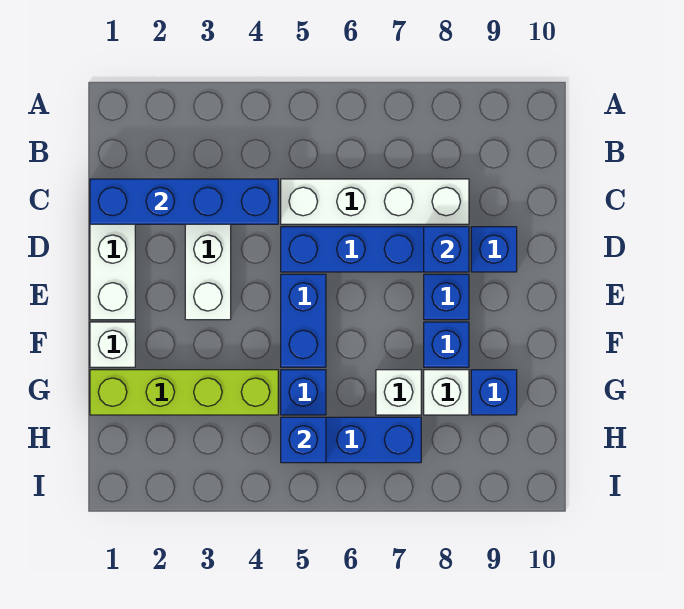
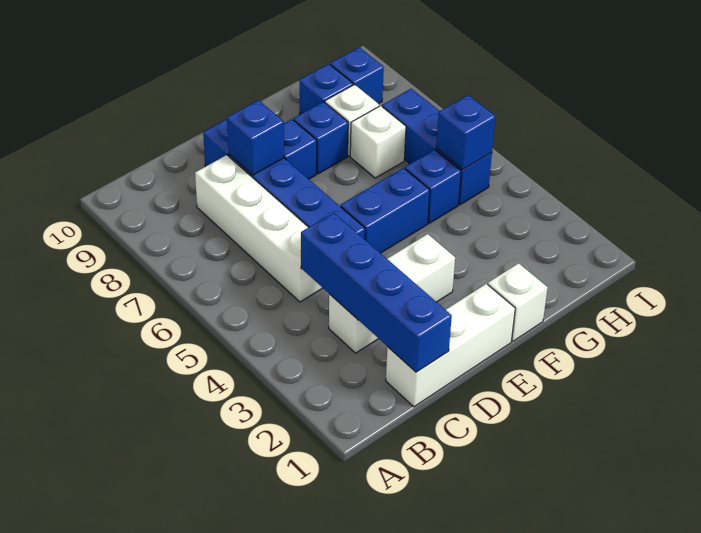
lime brick G1:G4 level 1 -> none
none -> blue brick H9 level 1

